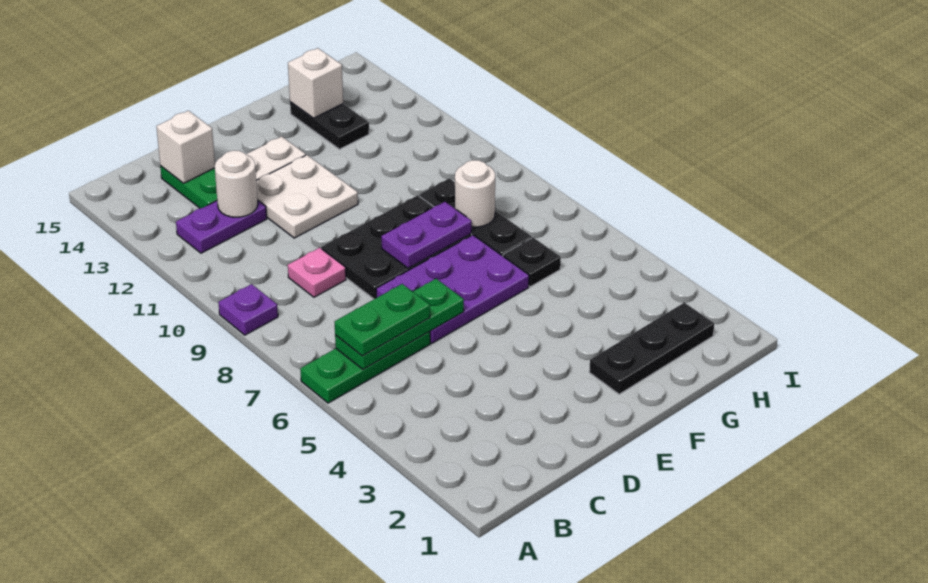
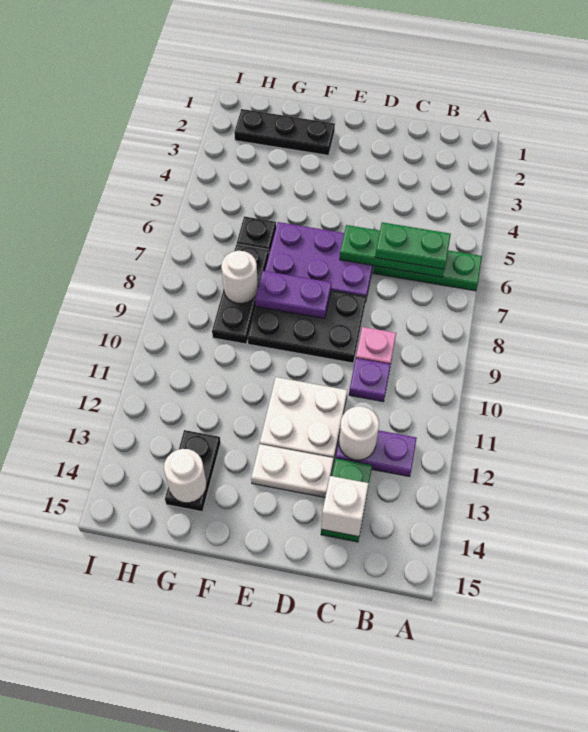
purple plate A9 level 1 -> purple plate C10 level 1
white brick G14 level 2 -> white round brick G14 level 2

